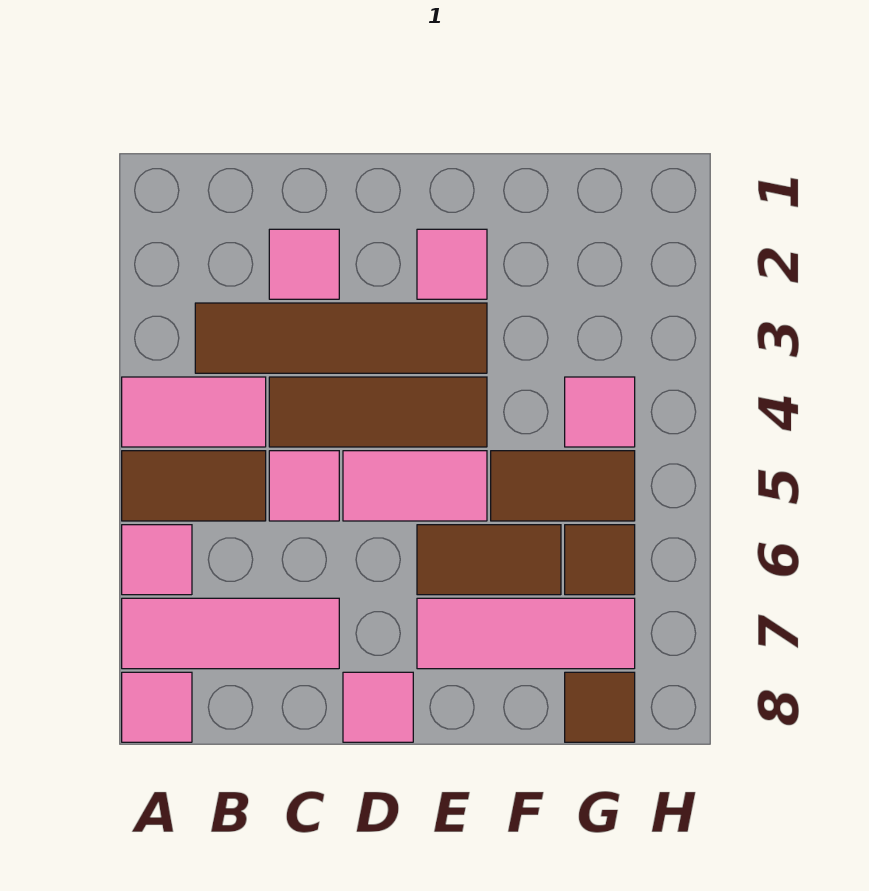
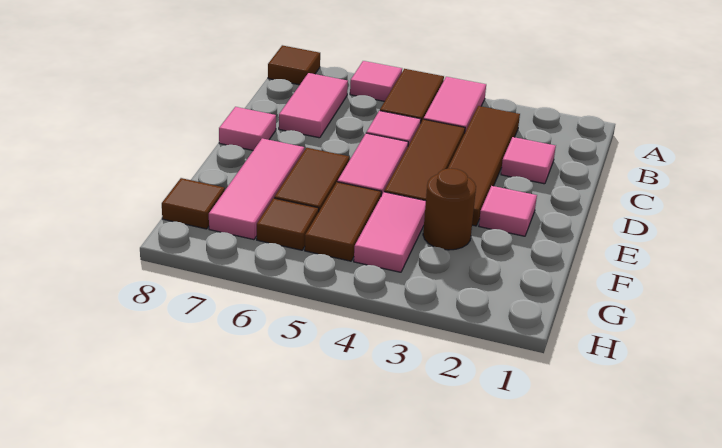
pink tile A7:C7 level 1 -> pink tile B7:C7 level 1
pink tile A8 level 1 -> brown tile A8 level 1
none -> brown round brick F3 level 1
pink tile G4 level 1 -> pink tile F4:G4 level 1

